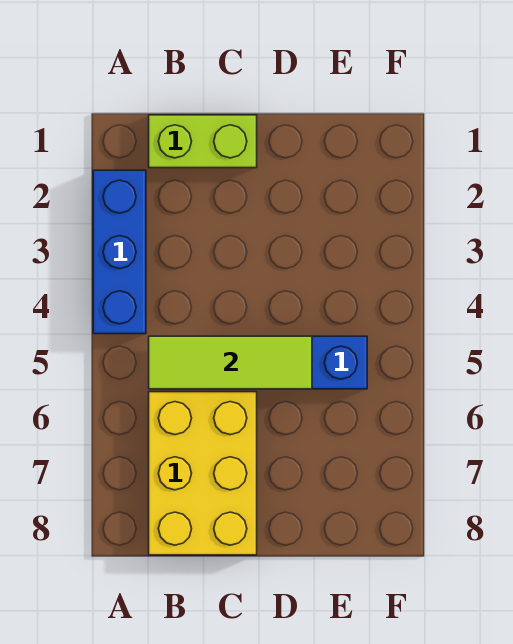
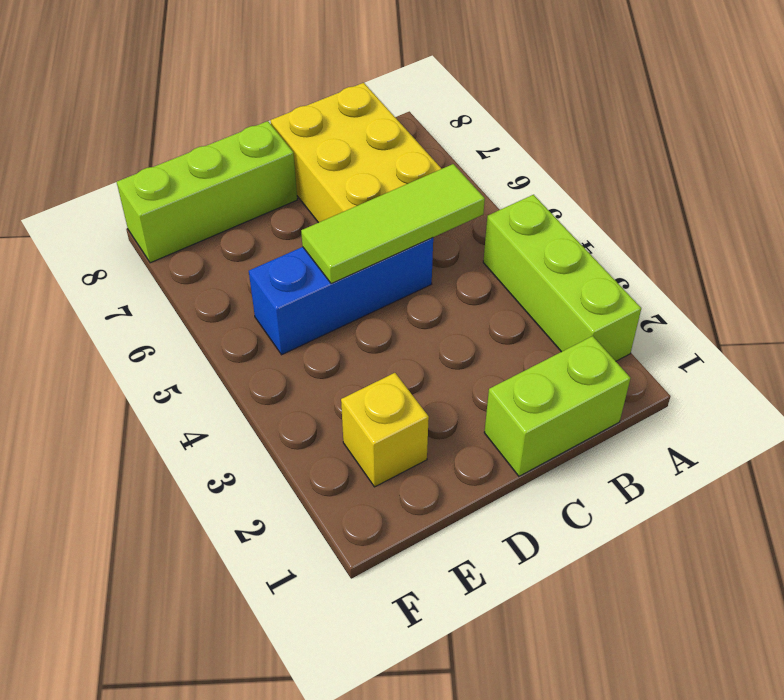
blue brick A2:A4 level 1 -> lime brick A2:A4 level 1
none -> lime brick D8:F8 level 1
none -> yellow brick E2 level 1

